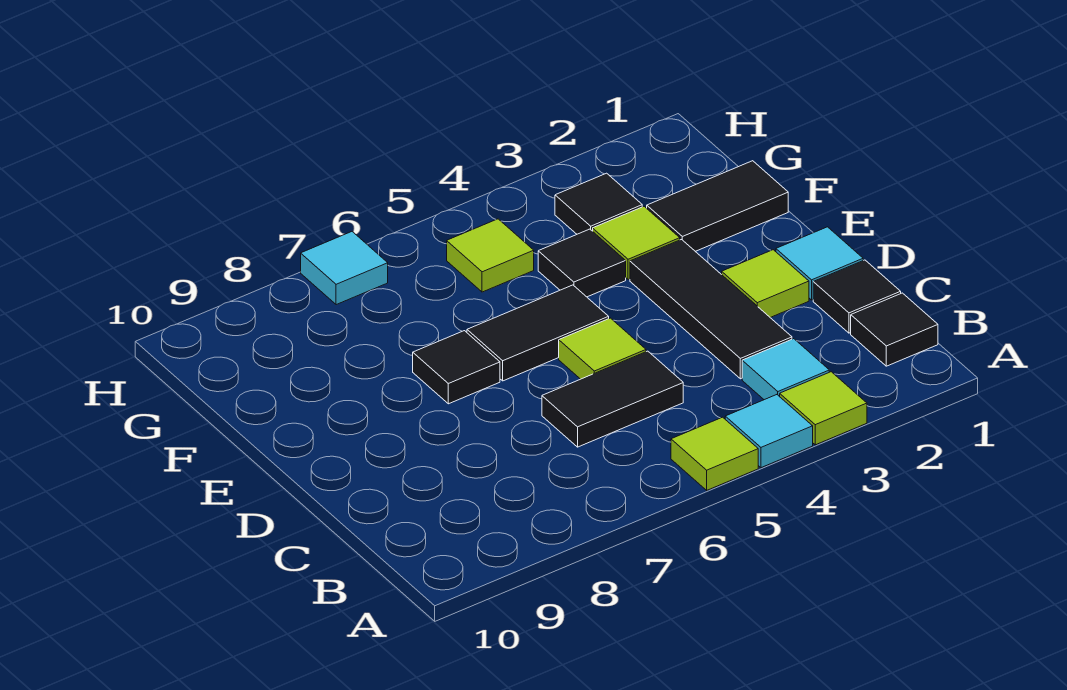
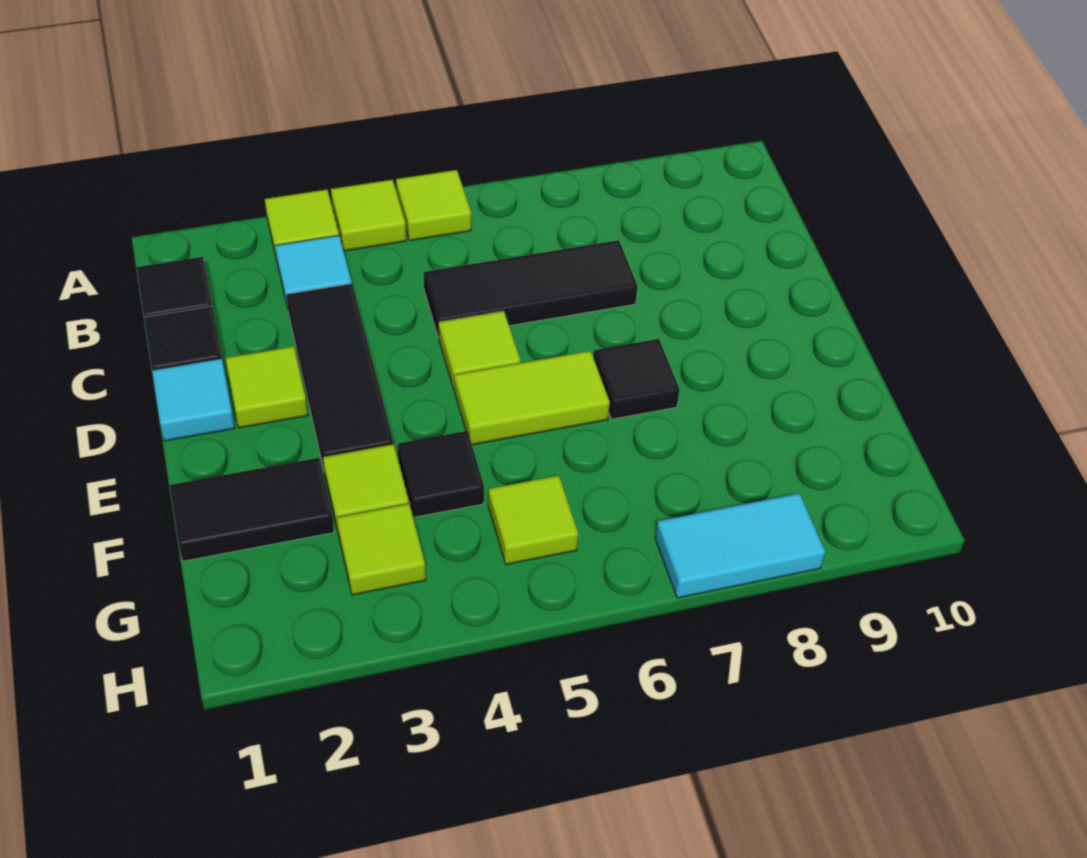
cyan tile A4 level 1 -> lime tile A4 level 1
black tile C5:C6 level 1 -> black tile C5:C7 level 1
black tile E5:E6 level 1 -> lime tile E5:E6 level 1
black tile G3 level 1 -> lime tile G3 level 1
cyan tile H7 level 1 -> cyan tile H7:H8 level 1

